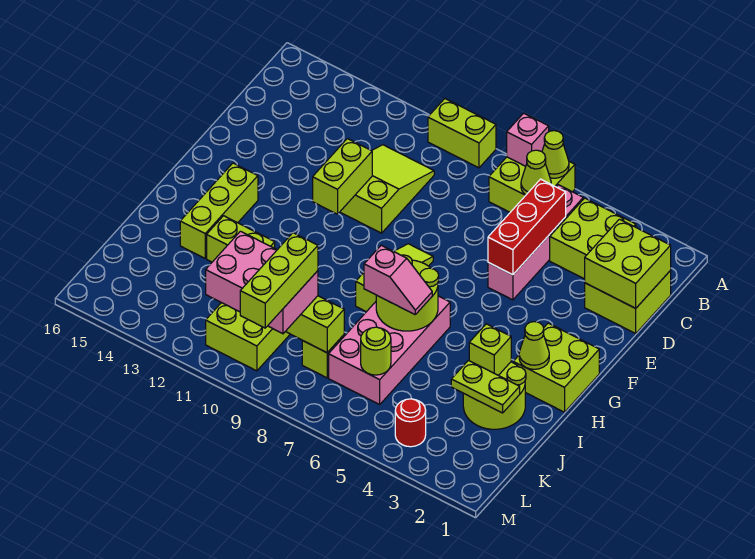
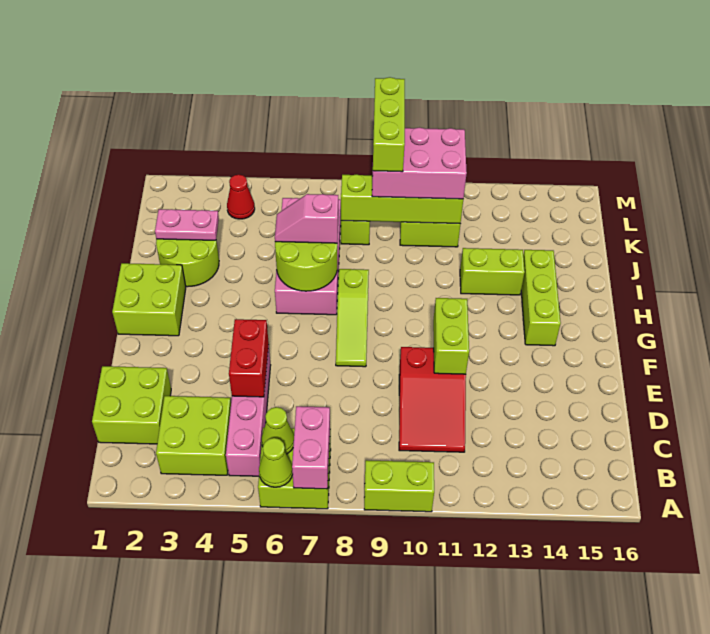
pink brick A7 level 2 -> pink brick A7:B7 level 2
lime brick C1:D2 level 2 -> none
red brick C5:E5 level 2 -> red brick D5:E5 level 2
lime slope C10:E11 level 1 top E -> red slope C10:E11 level 1 top E
lime cone H2 level 2 -> none
lime brick I3 level 2 -> none
lime plate J2:J3 level 2 -> pink plate J2:J3 level 2
lime round brick K6 level 2 -> none
red round brick L4 level 1 -> red cone L4 level 1

